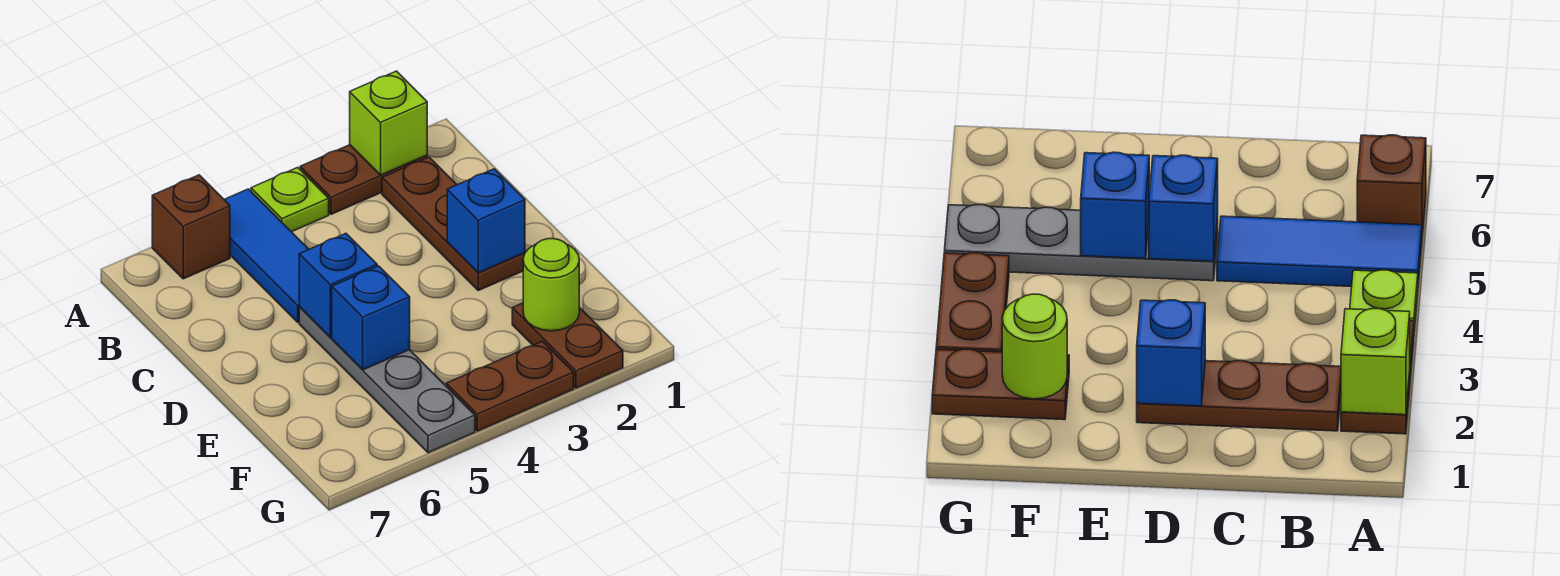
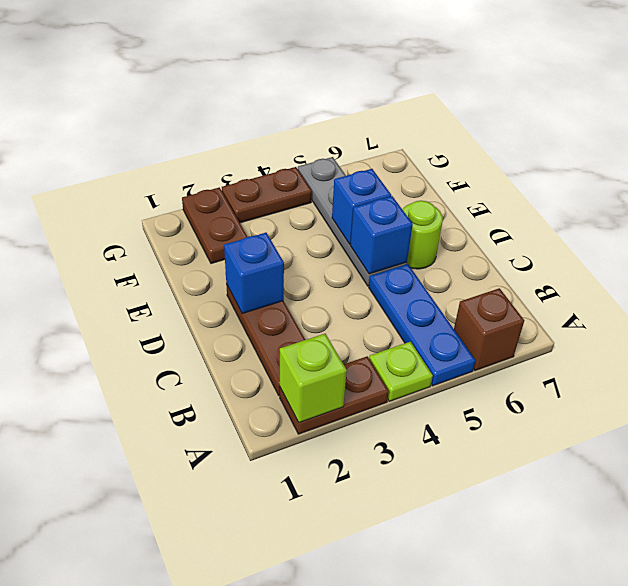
blue tile A5:C5 level 1 -> blue plate A5:C5 level 1
lime round brick F2 level 2 -> lime round brick D6 level 1

